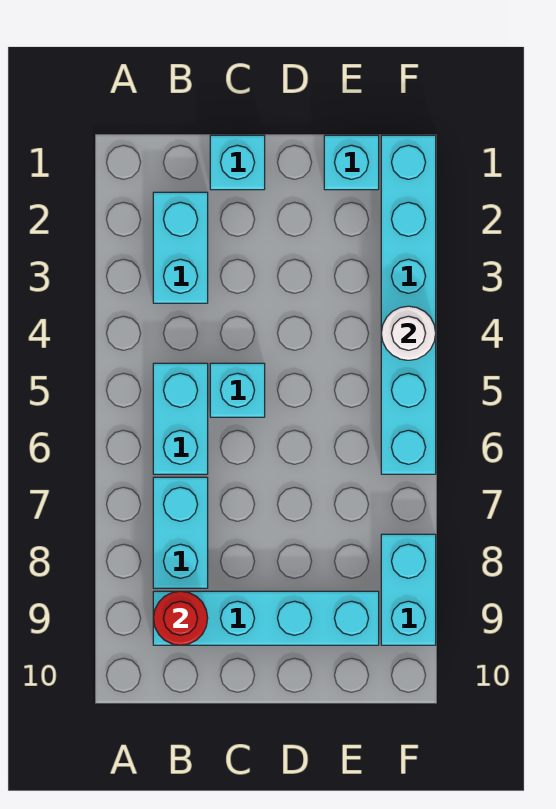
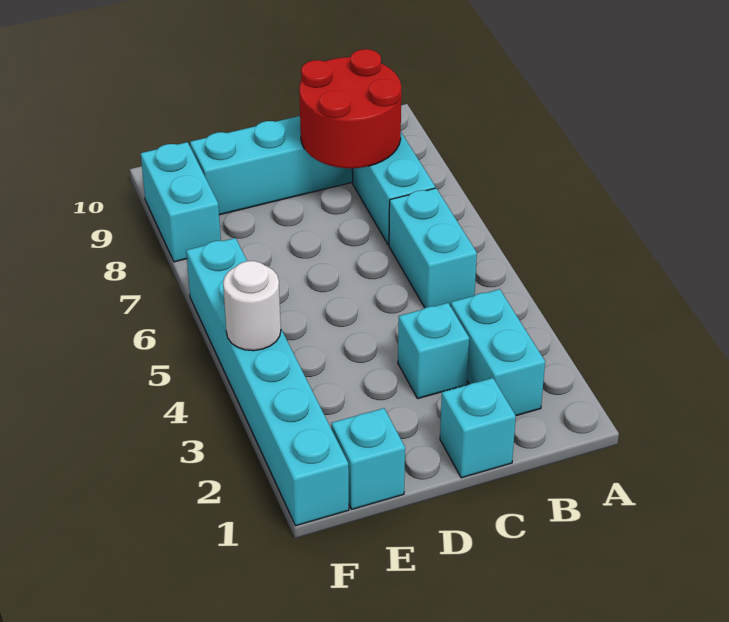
red round brick B9 level 2 -> red round brick B8:C9 level 2
cyan brick C5 level 1 -> cyan brick C3 level 1

